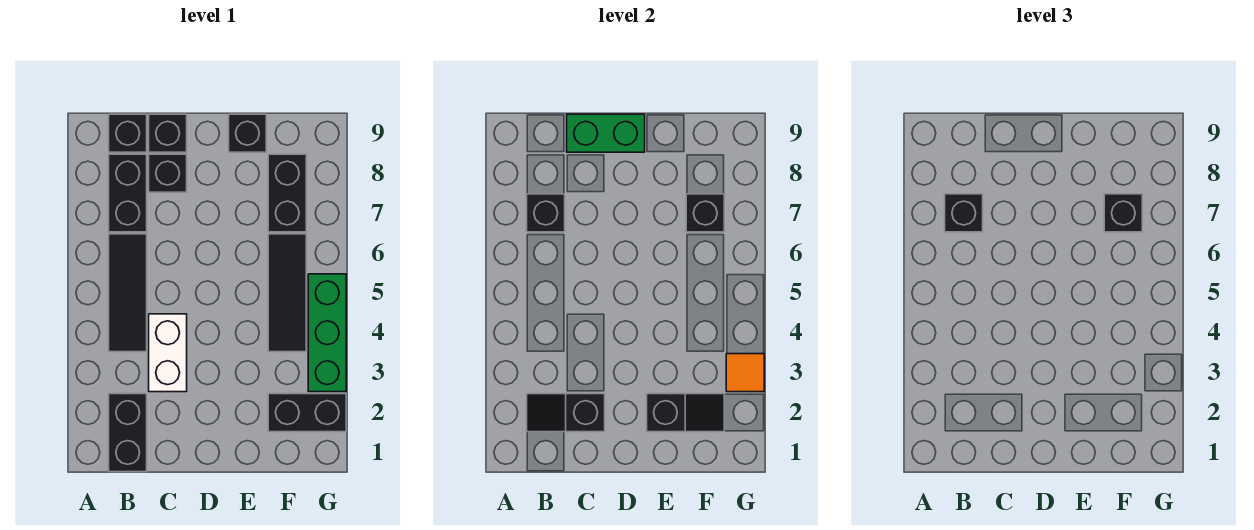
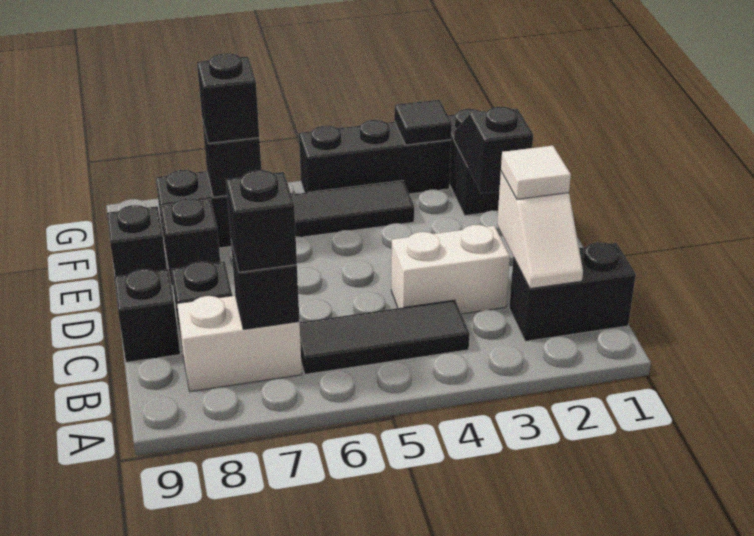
black slope B2:C2 level 2 top C -> white slope B2:C2 level 2 top C
black brick B7:B8 level 1 -> white brick B7:B8 level 1
black brick B9 level 1 -> black brick E8 level 1
none -> white tile C2 level 3
green brick C9:D9 level 2 -> none
green brick G3:G5 level 1 -> black brick G3:G5 level 1
orange tile G3 level 2 -> black tile G3 level 2

